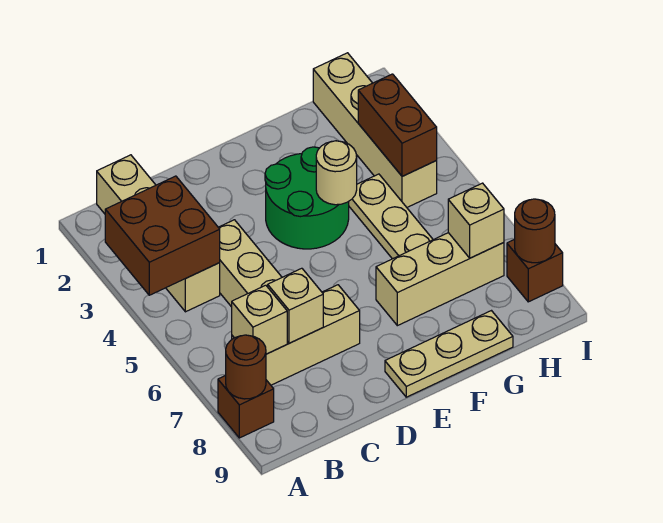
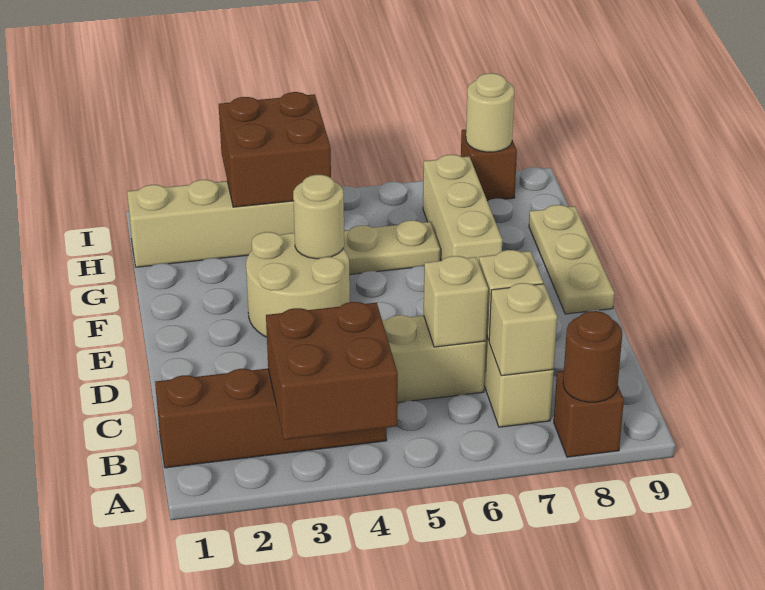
tan brick B1:B4 level 1 -> brown brick B1:B4 level 1
green round brick E3:F4 level 1 -> tan round brick E3:F4 level 1
brown brick H3:H4 level 2 -> brown brick H3:I4 level 2
tan brick H7 level 2 -> tan brick C6 level 2
brown round brick I8 level 2 -> tan round brick I8 level 2

